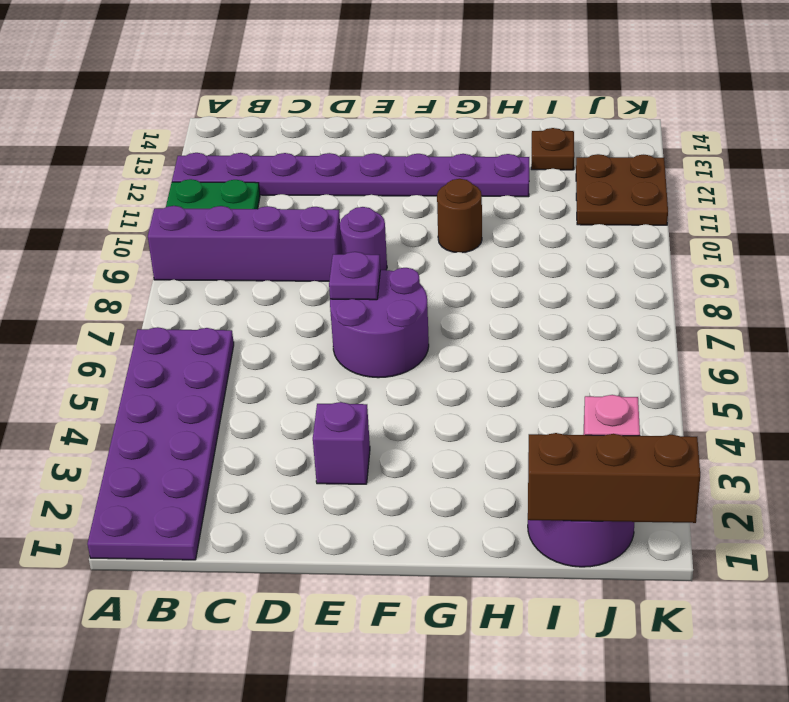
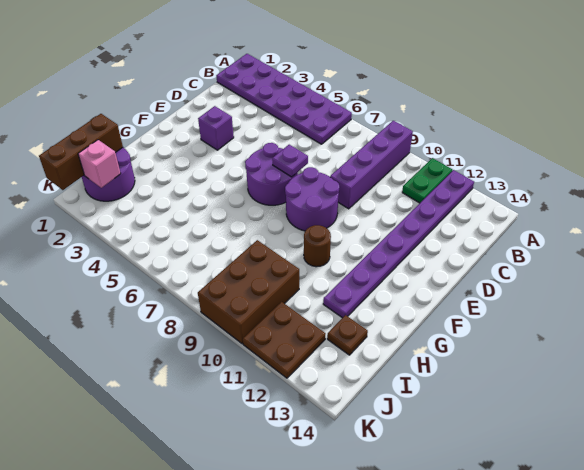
purple round brick E9 level 1 -> purple round brick E8:F9 level 1
none -> brown brick I9:K10 level 1

